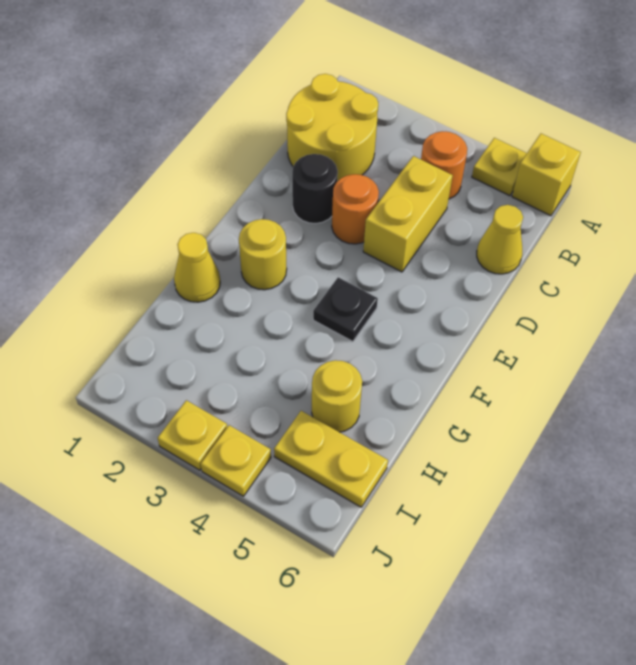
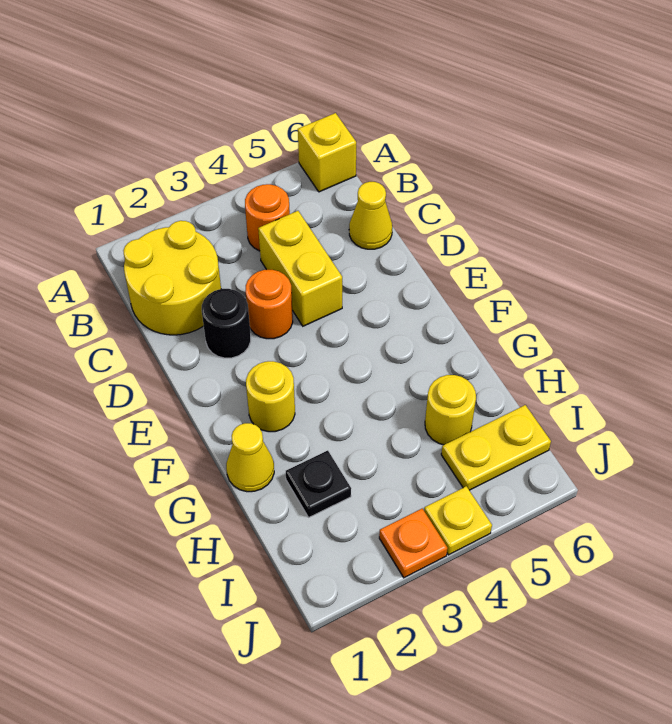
yellow plate A5 level 1 -> none
black plate F4 level 1 -> black plate H2 level 1
yellow plate J3 level 1 -> orange plate J3 level 1

